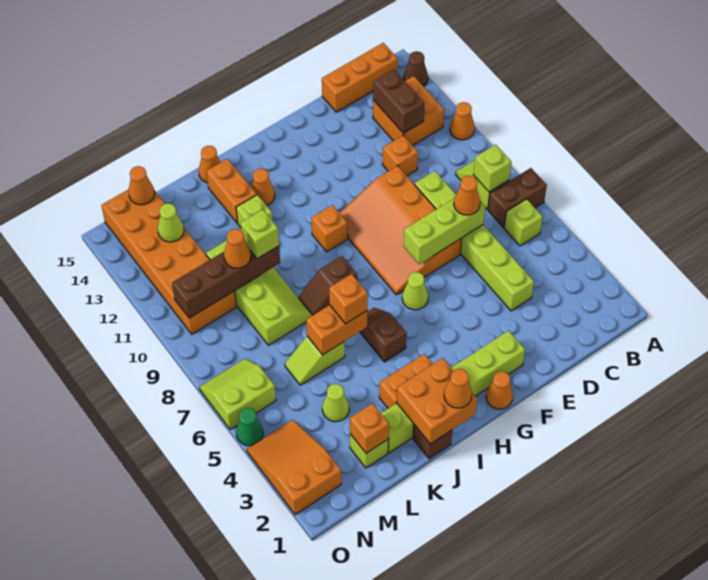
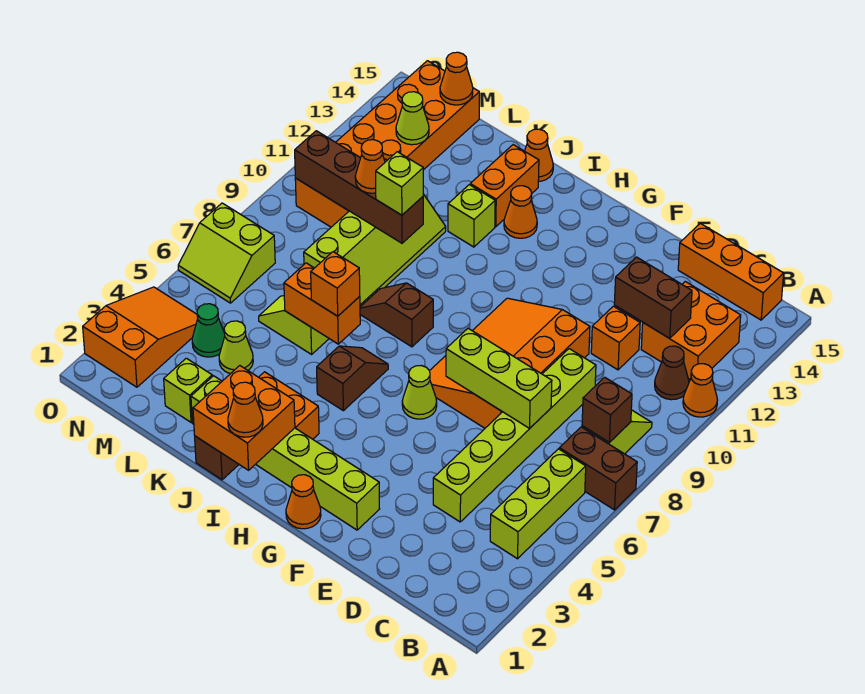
brown cone A14 level 1 -> brown cone B11 level 1
lime brick B6 level 1 -> lime brick B4:B6 level 1
lime brick B8 level 2 -> brown brick B8 level 2
brown brick C12:C13 level 2 -> brown brick C12:D12 level 2
orange cone D7 level 3 -> none
orange brick H10 level 1 -> none
orange brick L2 level 2 -> none
lime slope N6:O7 level 1 top 6 -> lime slope N6:O7 level 1 top 7
green cone O5 level 1 -> green cone M4 level 1

